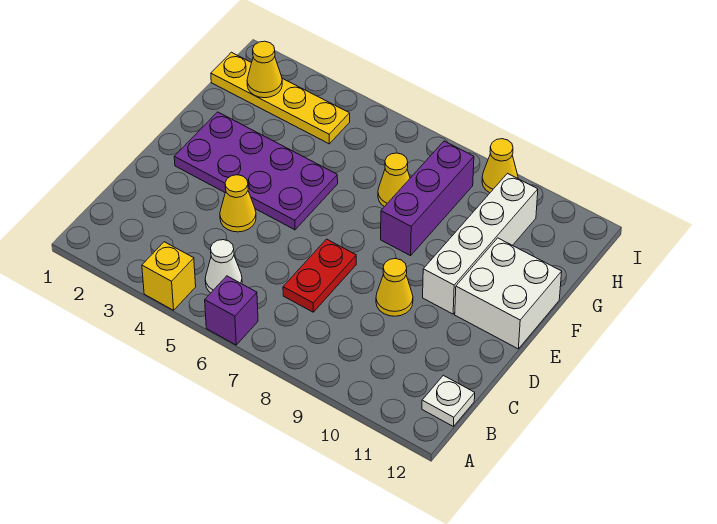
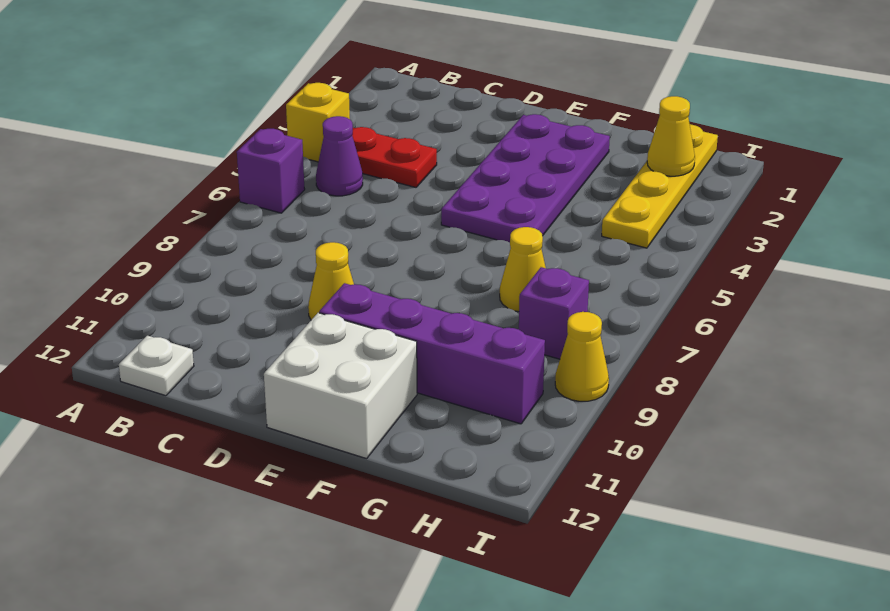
white cone B5 level 1 -> purple cone B5 level 1
red plate C7:D7 level 1 -> red plate B4:C4 level 1
yellow cone D4 level 1 -> none
white brick E10:H10 level 1 -> purple brick E10:H10 level 1
purple brick F8:H8 level 1 -> purple brick H8 level 1

